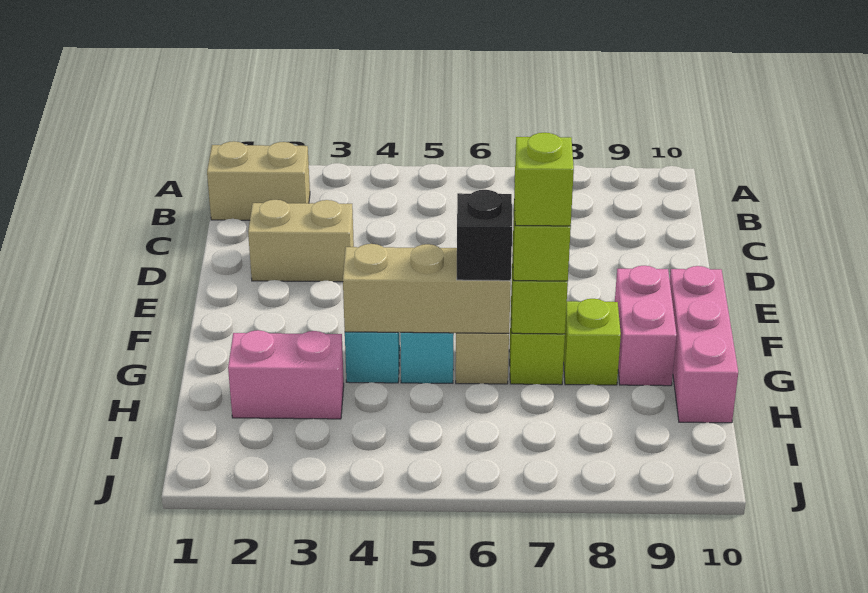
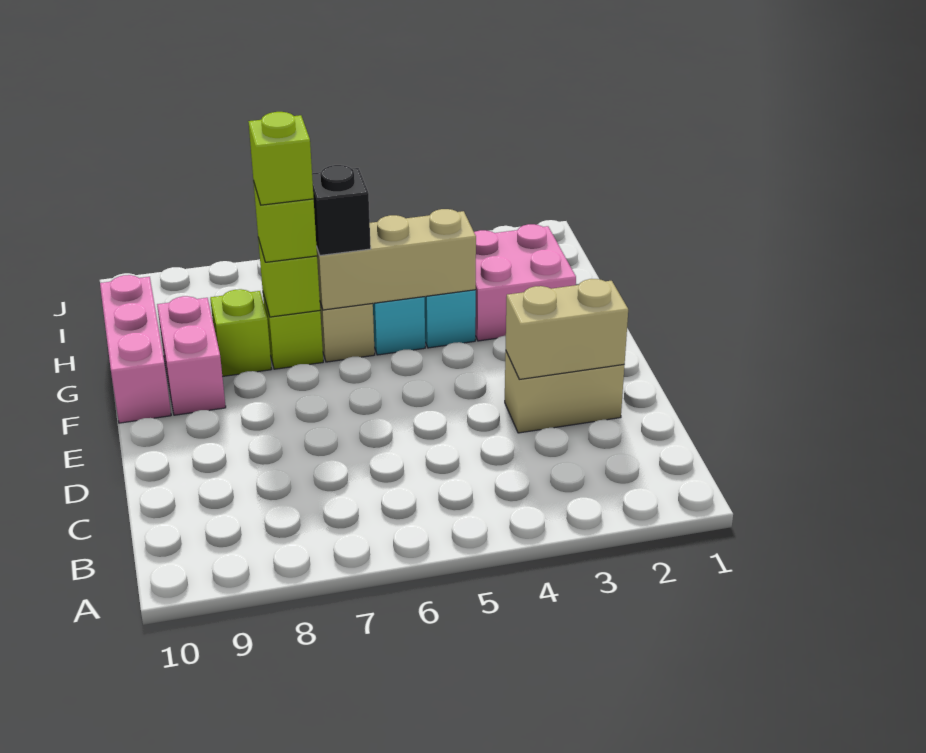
tan brick B1:B2 level 1 -> tan brick D2:D3 level 2
pink brick H2:H3 level 1 -> pink brick G2:H3 level 1

